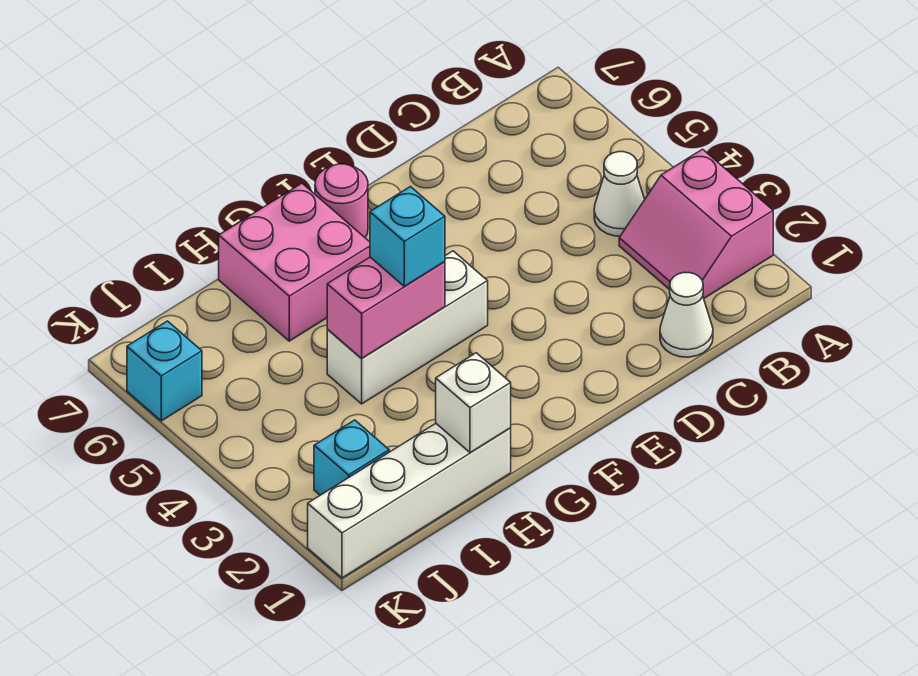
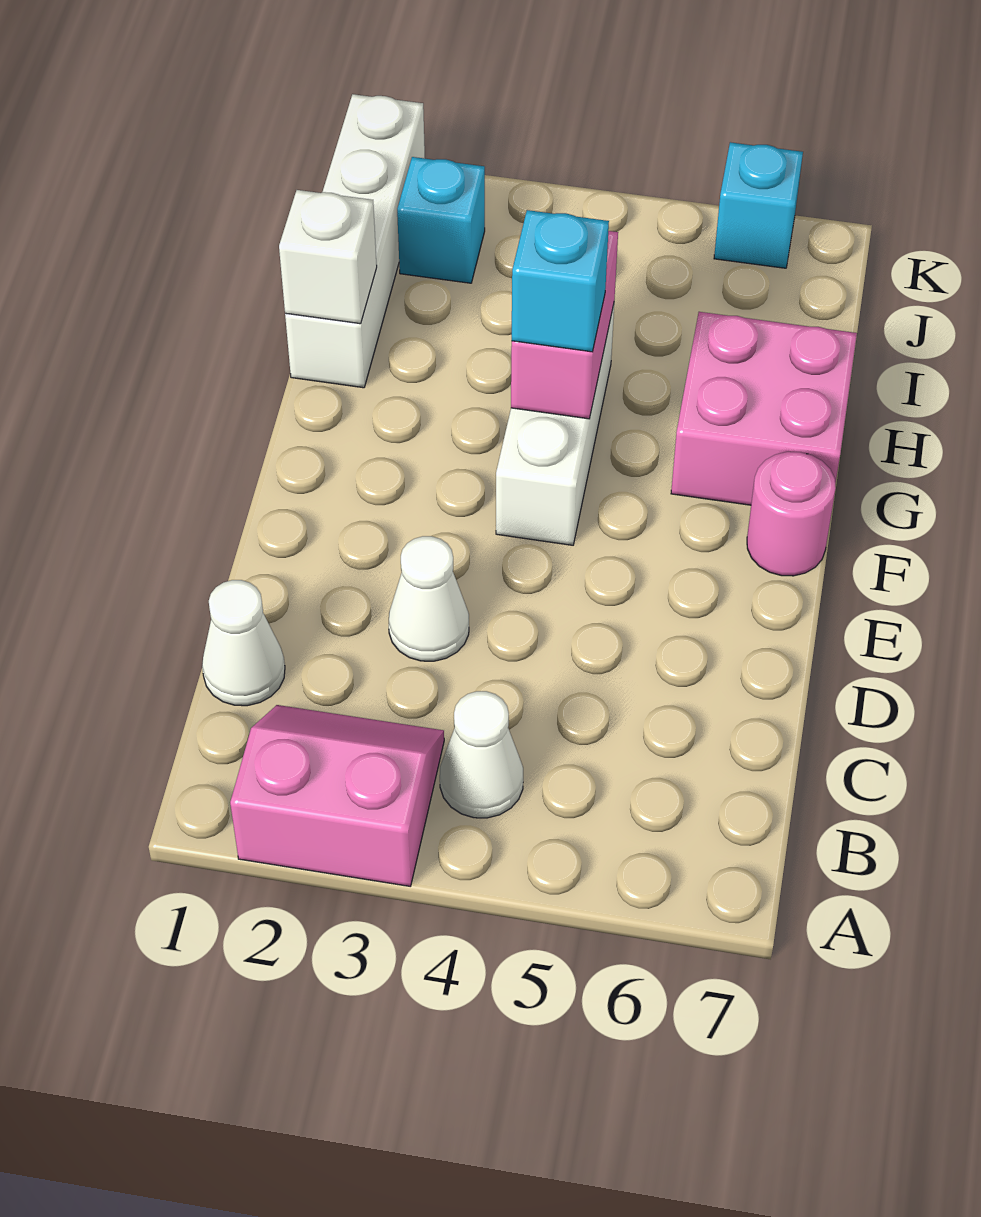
none -> white cone D3 level 1

